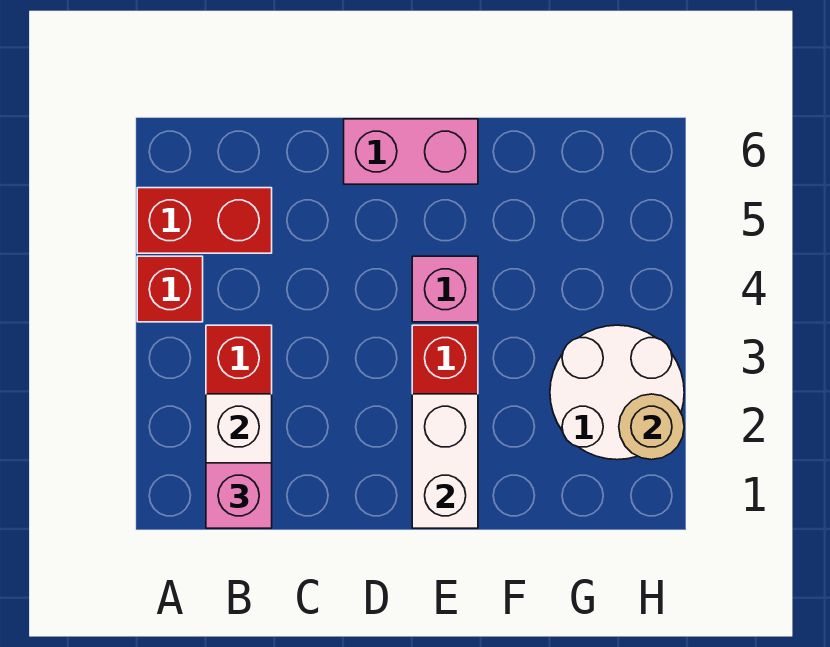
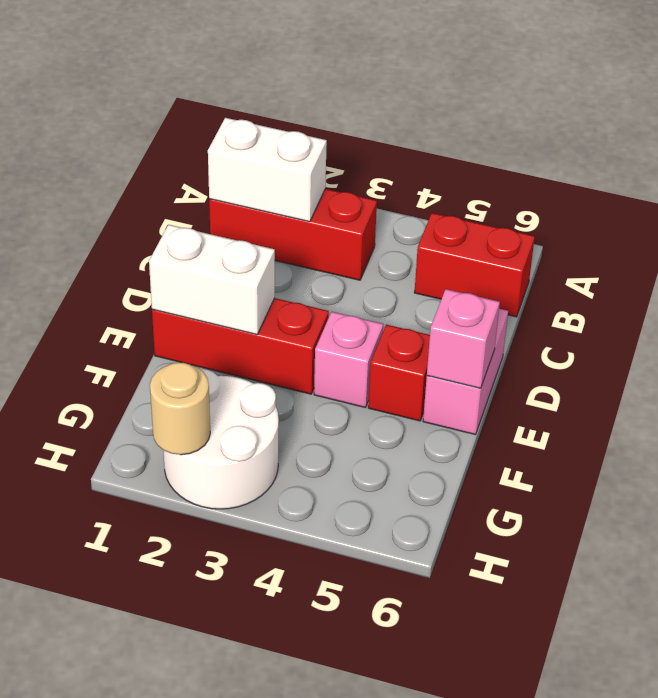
red brick A4 level 1 -> red brick E5 level 1
red brick A5:B5 level 1 -> red brick B5:B6 level 1
pink brick B1 level 3 -> pink brick E6 level 2

